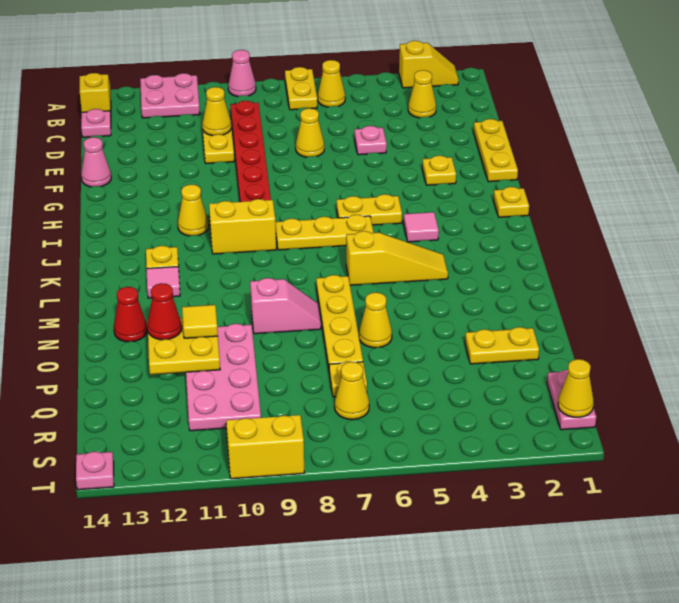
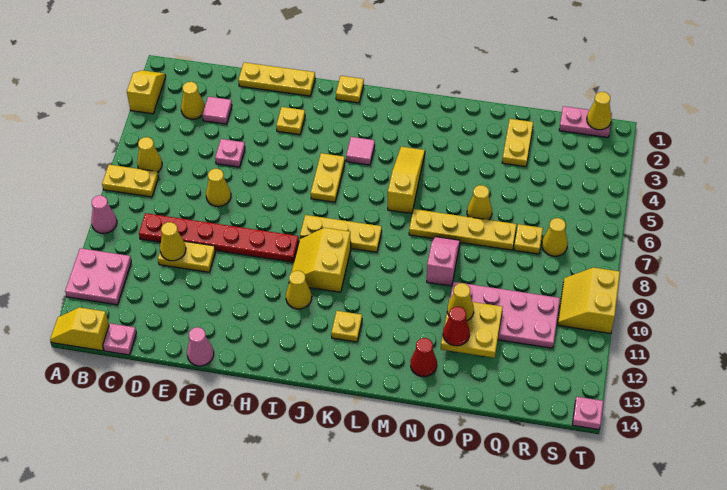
yellow plate J6:J8 level 1 -> yellow plate I8:K8 level 1
pink tile L12 level 1 -> pink tile D3 level 1
yellow tile O11 level 3 -> yellow cone O11 level 3

